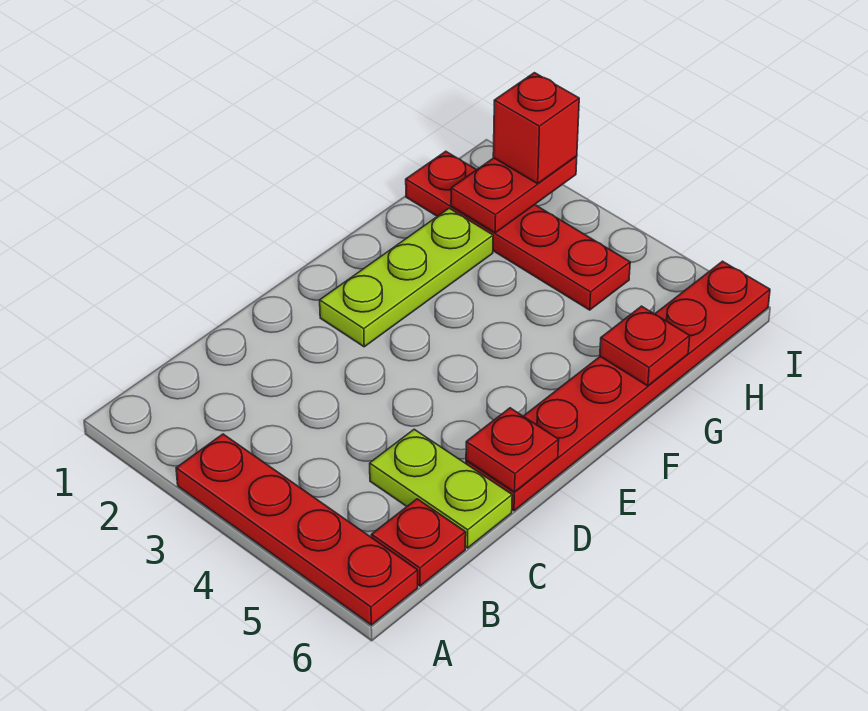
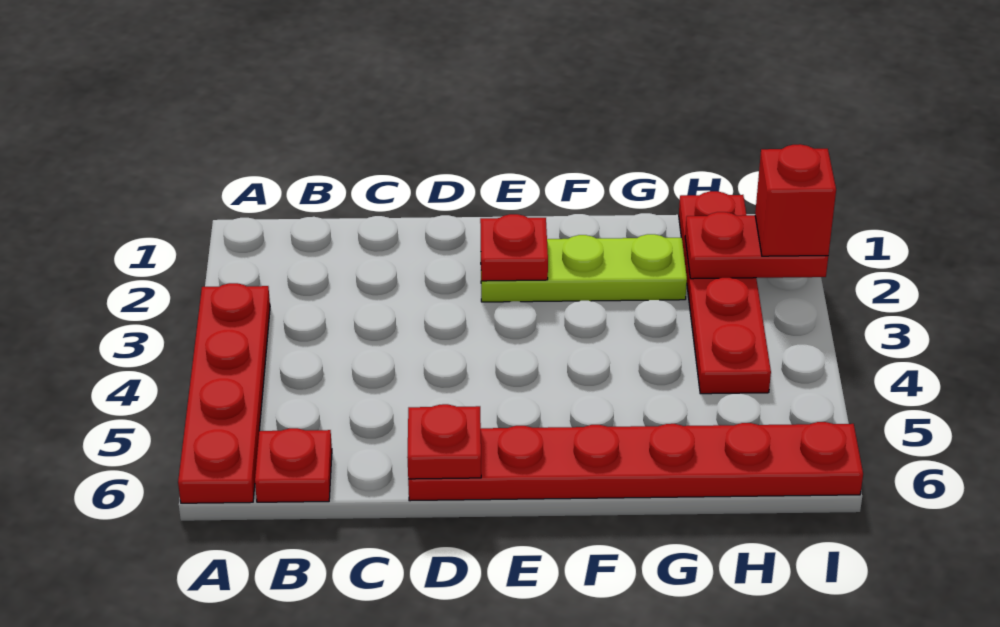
lime plate C5:C6 level 1 -> none
red plate G6 level 2 -> red plate E2 level 2

